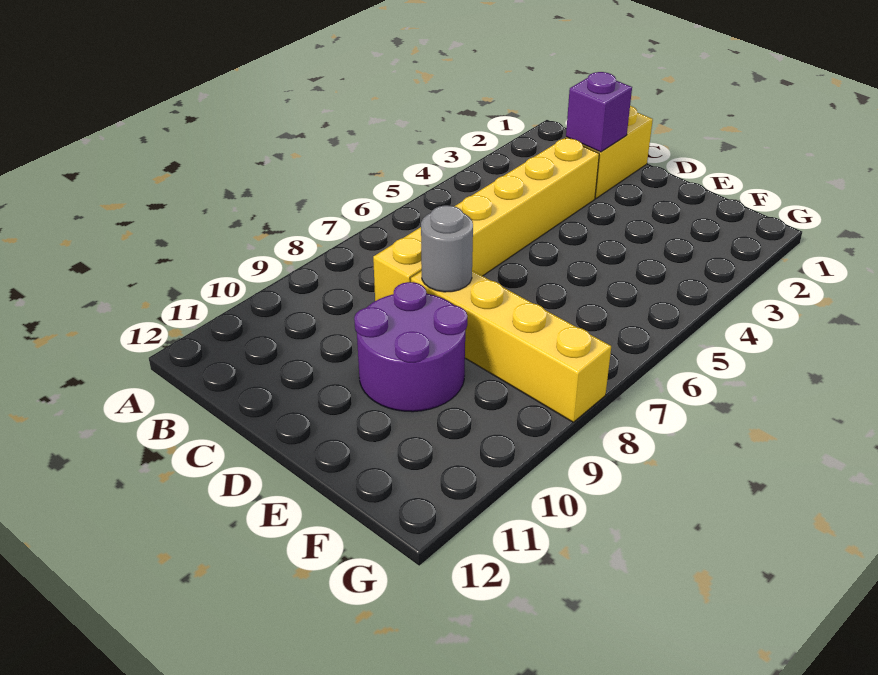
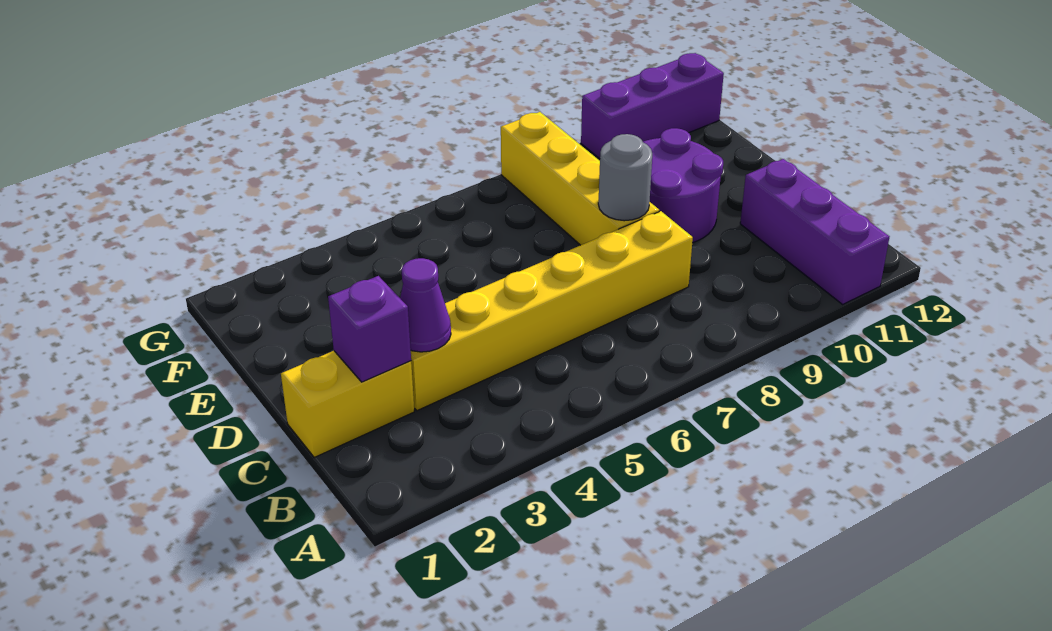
none -> purple brick A11:C11 level 1
none -> purple cone C3 level 2
none -> purple brick G10:G12 level 1

